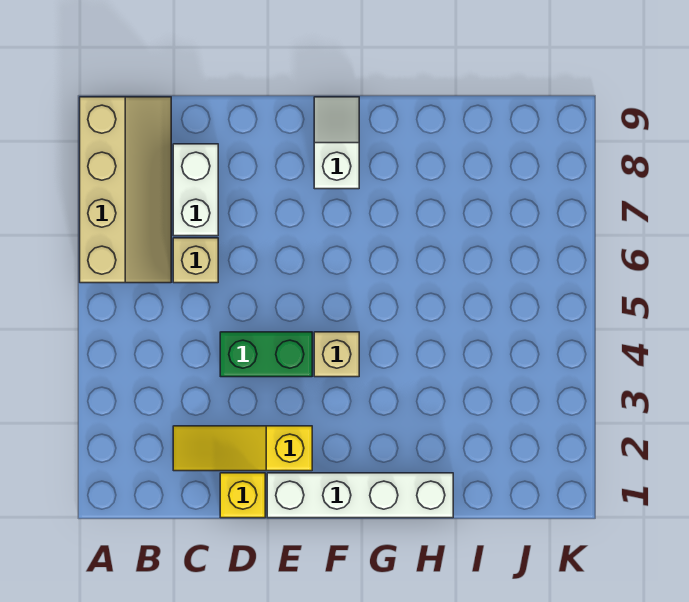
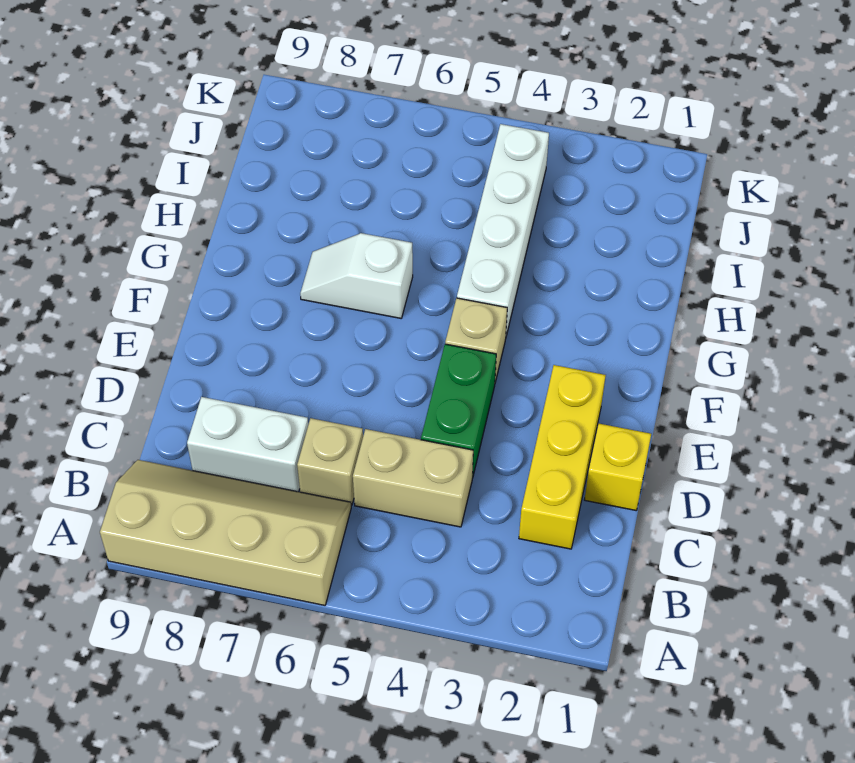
yellow slope C2:E2 level 1 top E -> yellow brick C2:E2 level 1
none -> tan brick C4:C5 level 1
white brick E1:H1 level 1 -> white brick G4:J4 level 1
white slope F8:F9 level 1 top 8 -> white slope G6:G7 level 1 top 6

